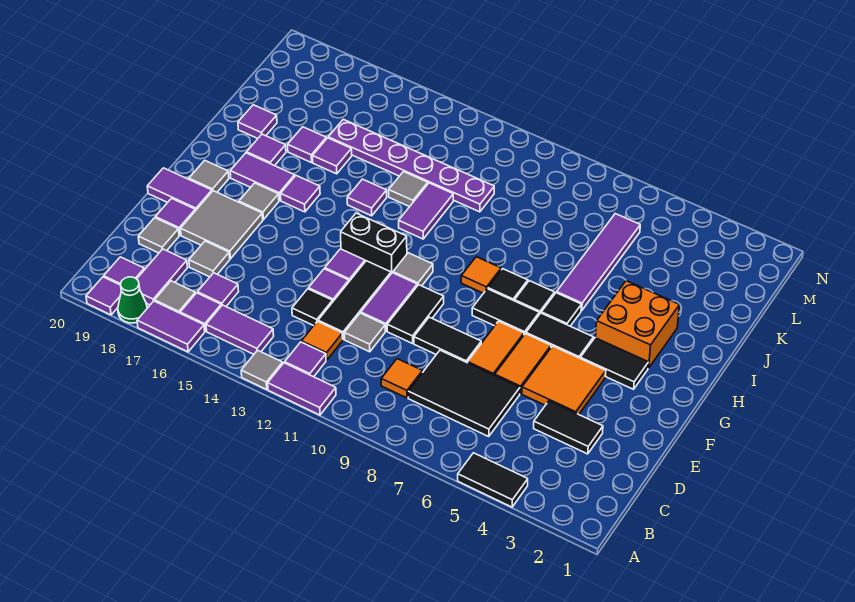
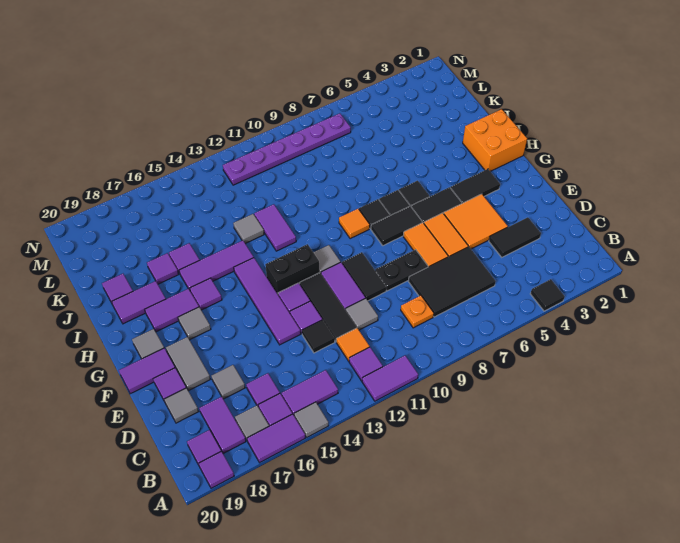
black tile A4:A5 level 1 -> black tile A4 level 1
grey tile A13 level 1 -> grey tile A15 level 1
green cone A18 level 1 -> none
orange tile C9 level 1 -> orange plate C9 level 1
black tile E8:E9 level 1 -> black plate E8:E9 level 1
grey tile E17:F18 level 1 -> grey tile E18:F18 level 1
orange brick H3:I4 level 1 -> orange brick H1:I2 level 1
purple tile I6:L6 level 1 -> purple tile E14:H14 level 1
purple tile I14 level 1 -> purple tile I14:I16 level 1
purple tile I18 level 1 -> purple tile I18:I19 level 1
purple plate K11:K16 level 1 -> purple plate M7:M12 level 1

